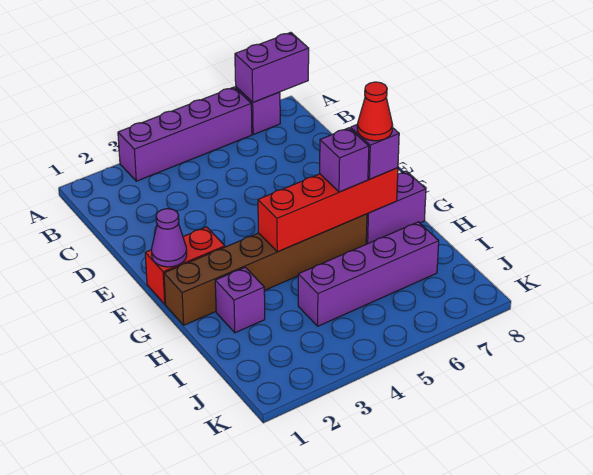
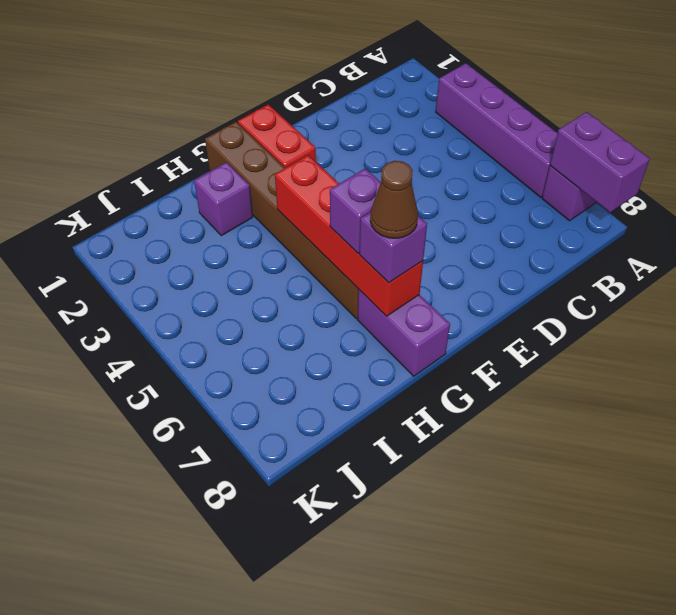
purple cone F1 level 2 -> none
red cone G7 level 4 -> brown cone G7 level 4
purple brick I4:I7 level 1 -> none

